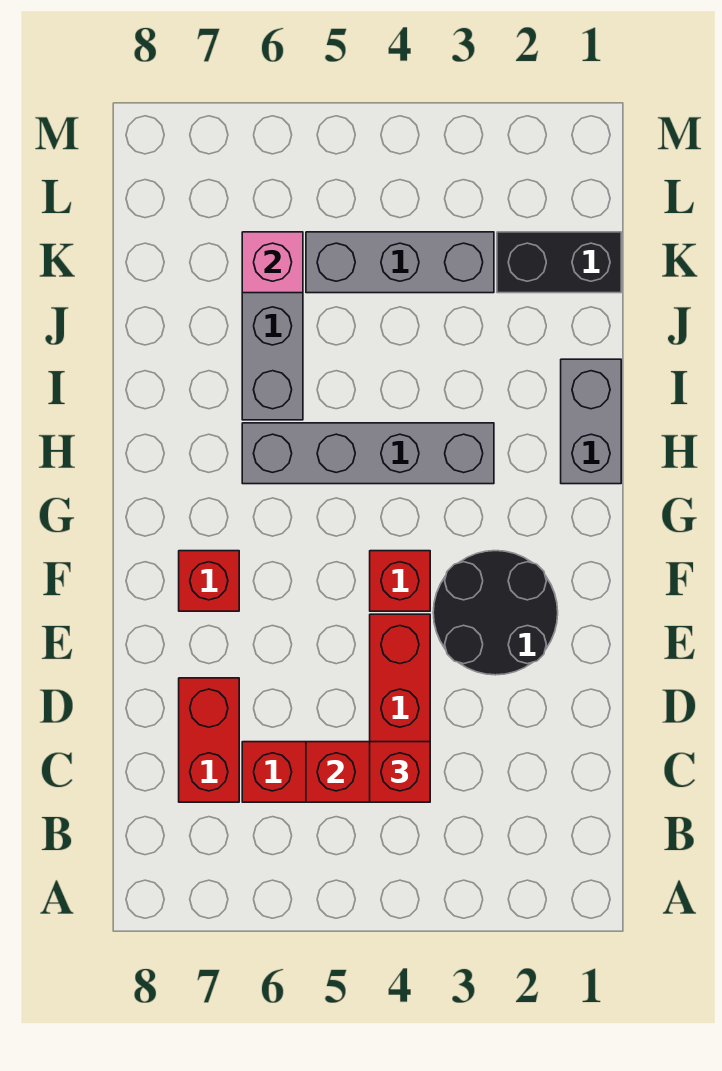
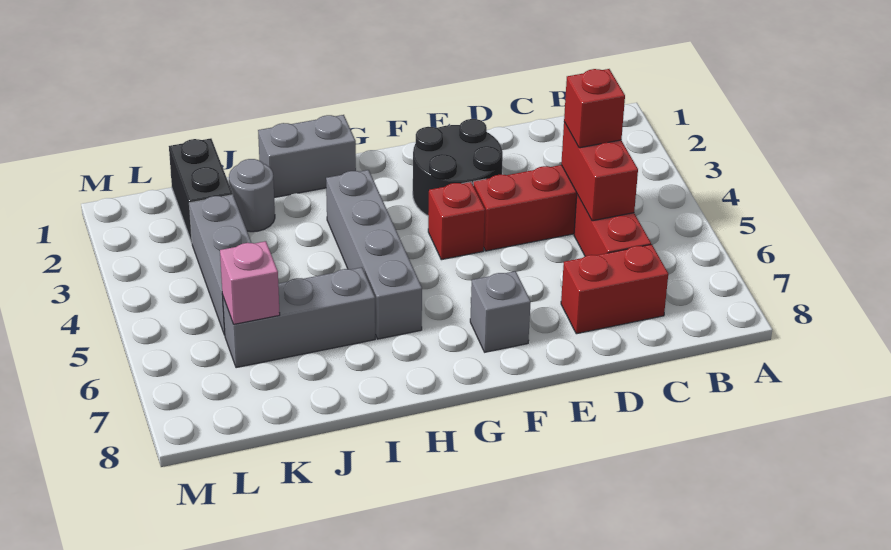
red brick F7 level 1 -> grey brick F7 level 1
none -> grey round brick J2 level 1

